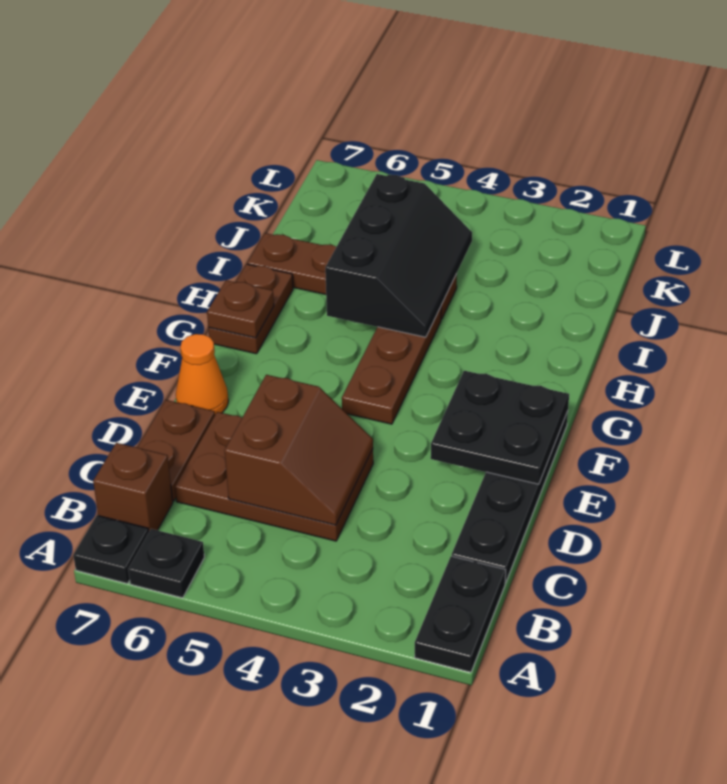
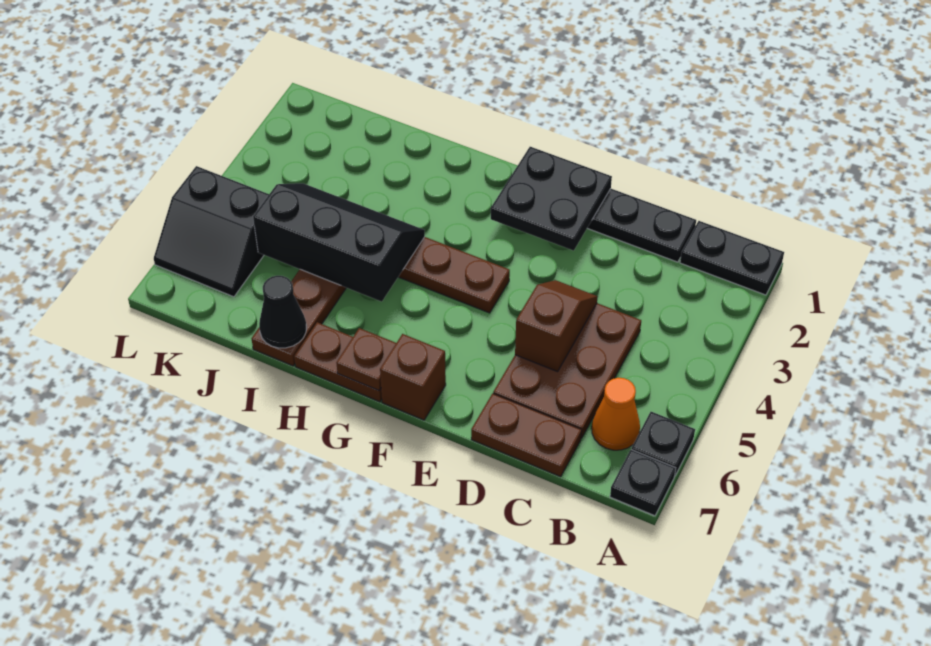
brown brick B7 level 1 -> brown brick F7 level 1
brown slope C4:D5 level 2 top 5 -> brown slope D4:D5 level 2 top 5
orange cone E7 level 1 -> orange cone B6 level 1
none -> black cone I7 level 2
none -> black slope K5:L6 level 1 top 5

